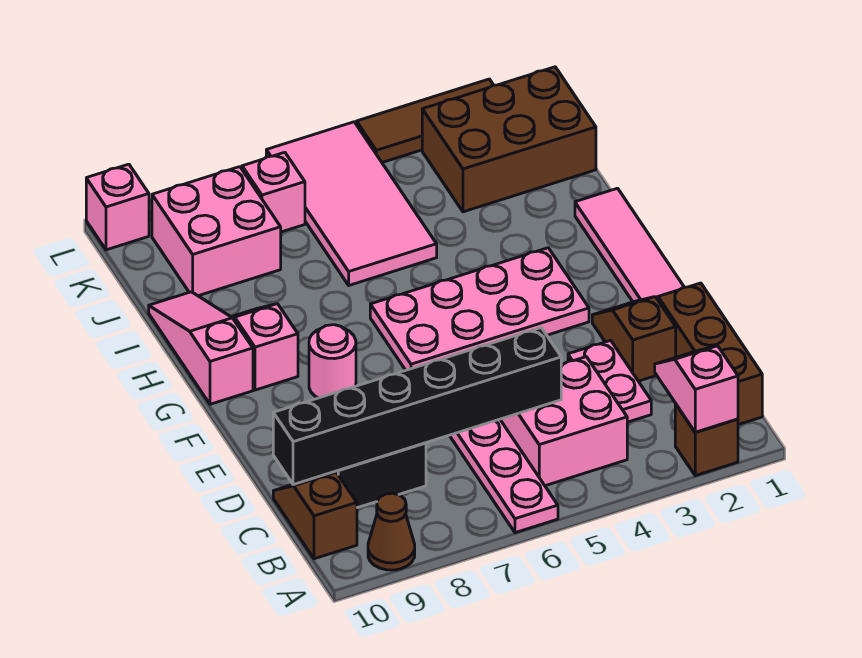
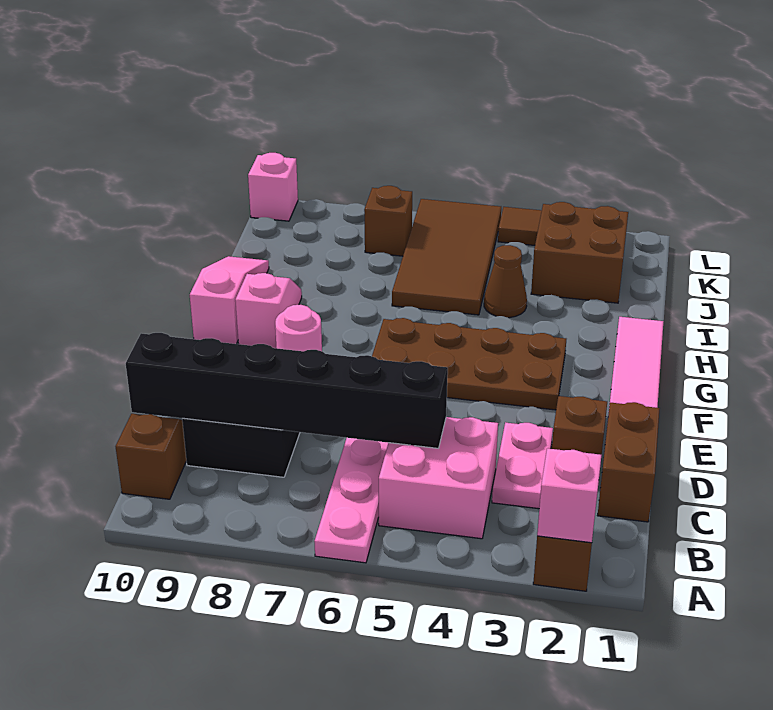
brown cone A9 level 1 -> brown cone I4 level 1
brown brick B1:D1 level 1 -> brown brick C1:D1 level 1
pink plate F3:G6 level 1 -> brown plate F3:G6 level 1
pink tile I5:L6 level 1 -> brown tile I5:L6 level 1
brown brick J1:K3 level 1 -> brown brick J2:K3 level 1
pink brick J8:K9 level 1 -> none
pink brick K7 level 1 -> brown brick K7 level 1

